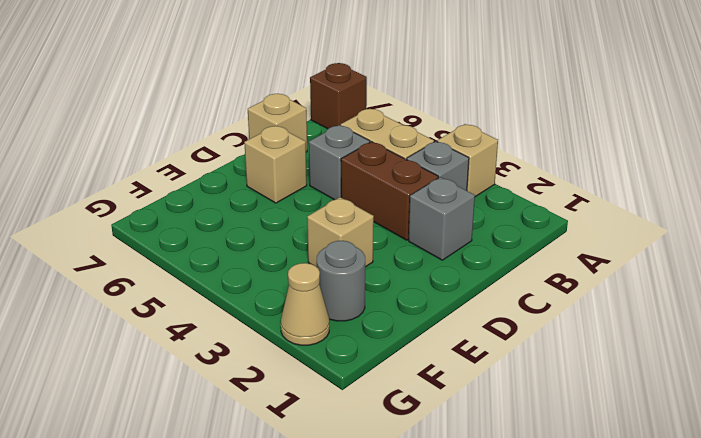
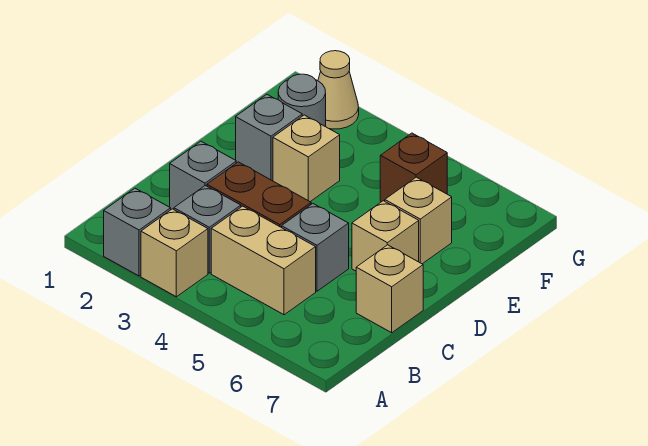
none -> grey brick A2 level 1
brown brick A7 level 1 -> brown brick F5 level 1
none -> grey brick E2 level 1
none -> tan brick E6 level 1

